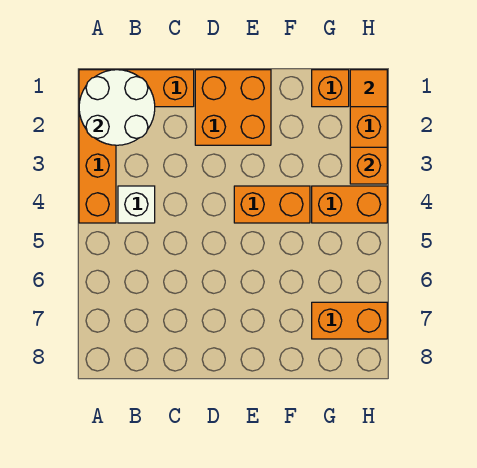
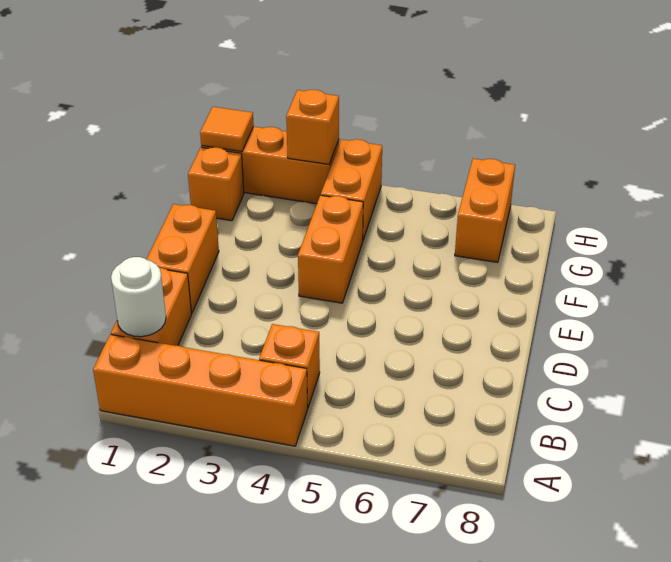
white round brick A1:B2 level 2 -> white round brick B1 level 2
white brick B4 level 1 -> orange brick B4 level 1
orange brick D1:E2 level 1 -> orange brick D1:E1 level 1

